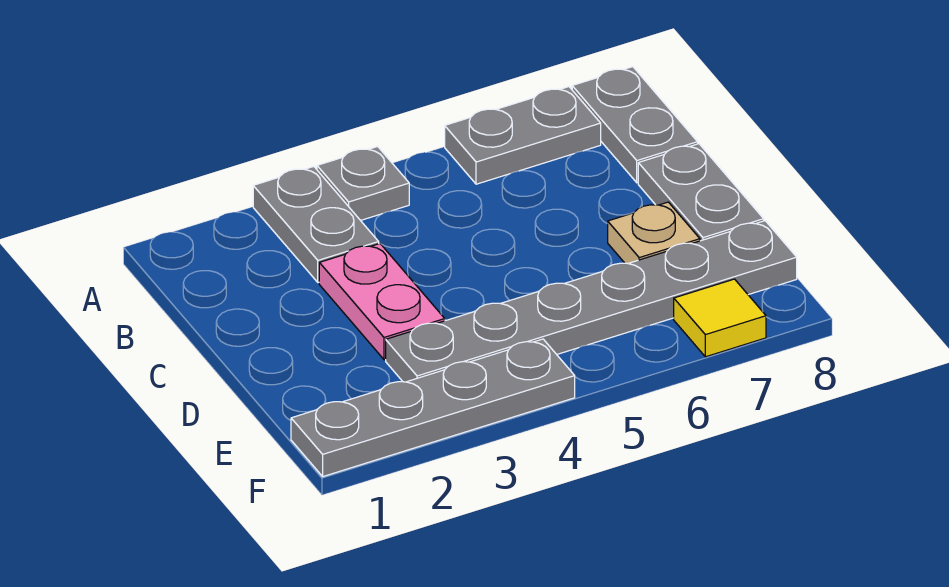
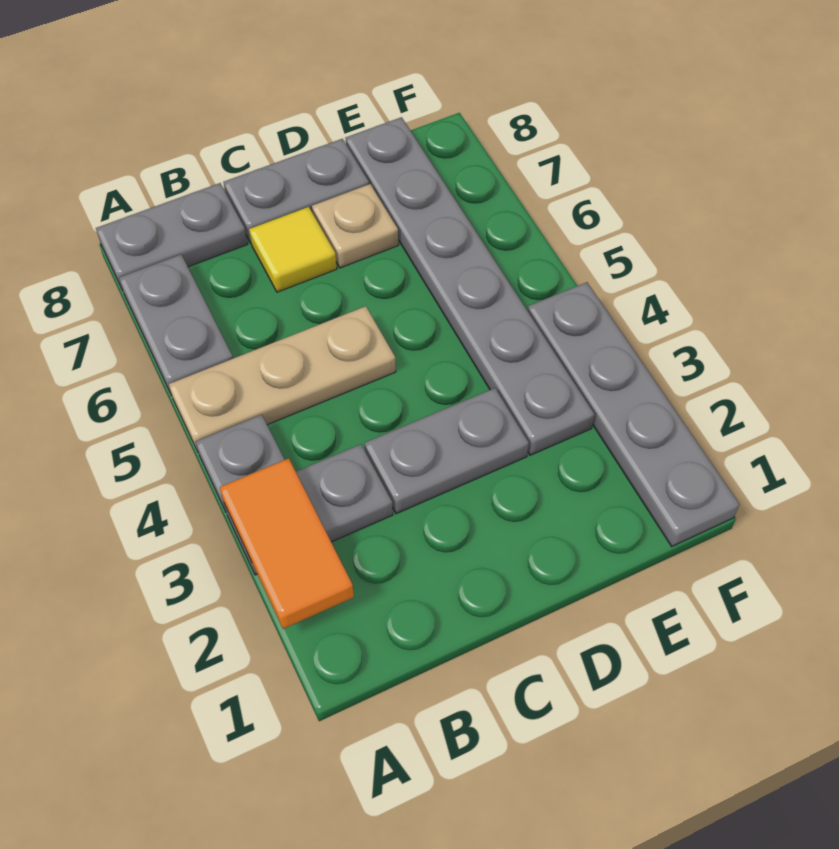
none -> orange tile A2:A3 level 2
none -> tan plate A5:C5 level 1
pink plate C3:D3 level 1 -> grey plate C3:D3 level 1
yellow tile F7 level 1 -> yellow tile C7 level 1

